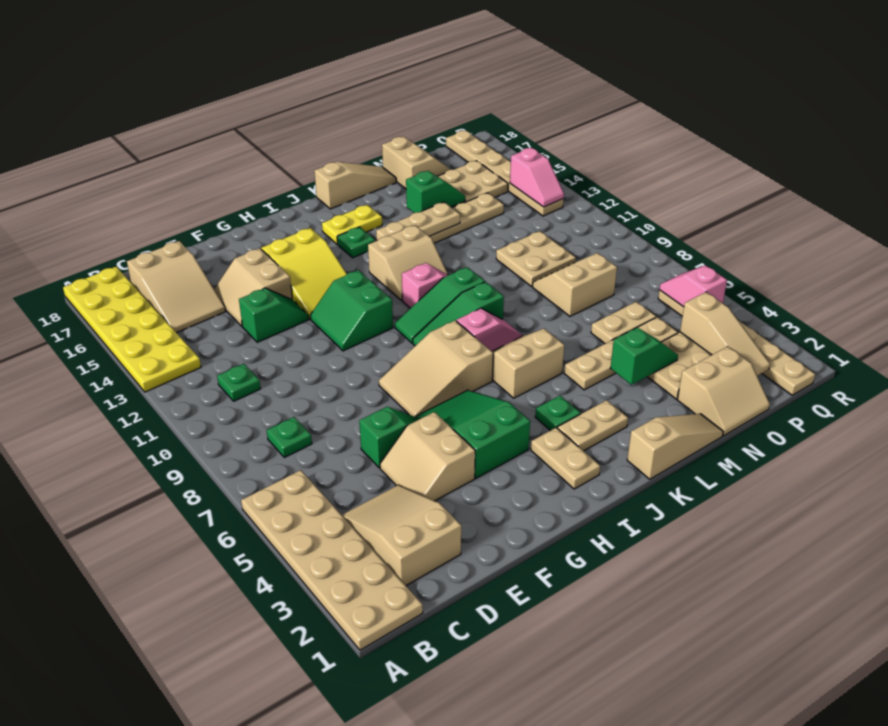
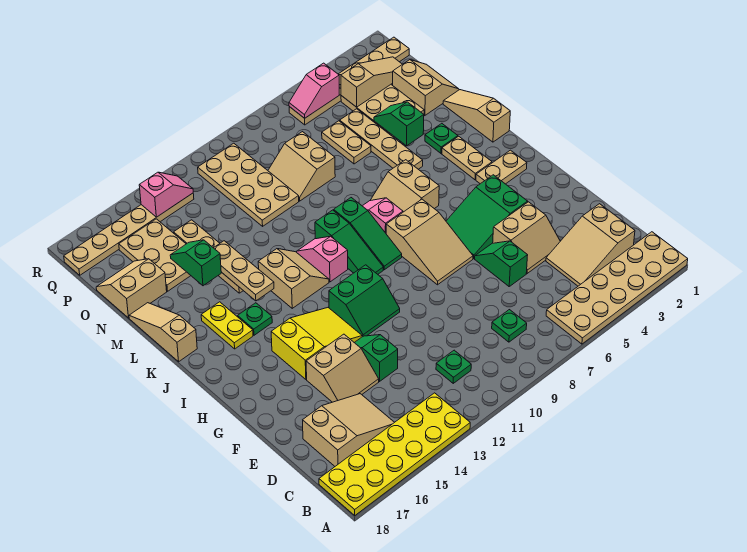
green plate J4 level 1 -> green plate L3 level 1
tan plate N10:O11 level 1 -> tan plate N10:Q11 level 1

